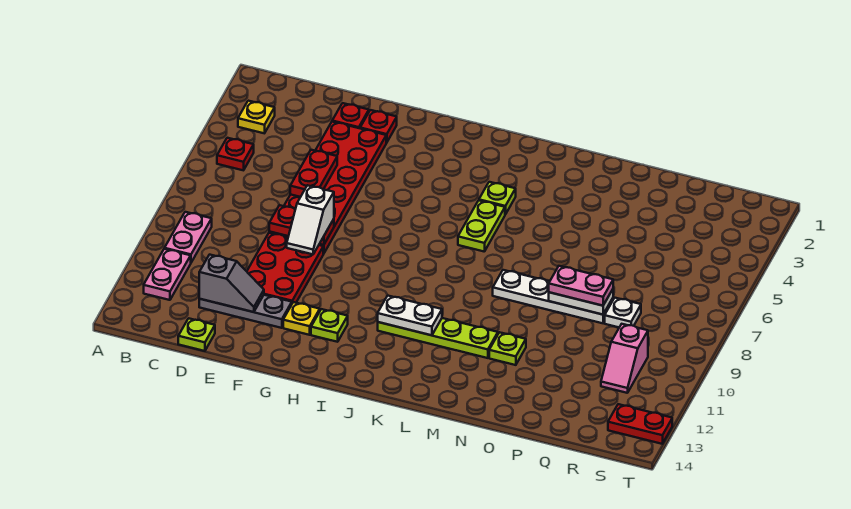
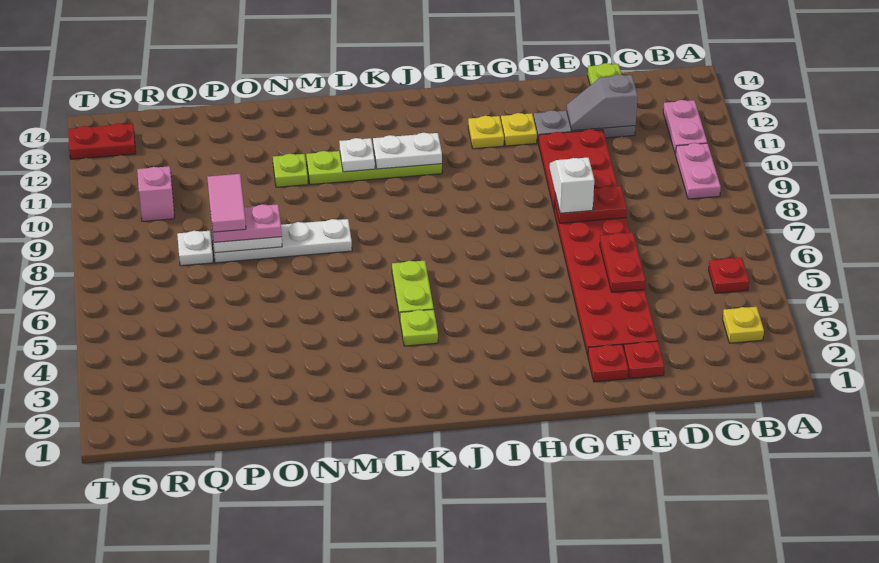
lime plate H12 level 1 -> yellow plate H12 level 1
none -> white plate L11 level 2
none -> pink tile P8:P9 level 4

